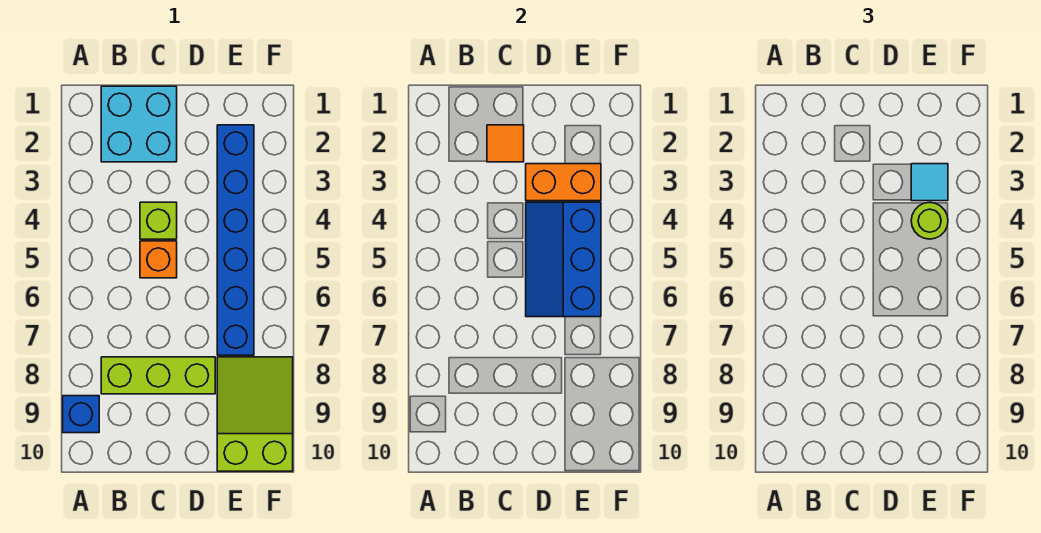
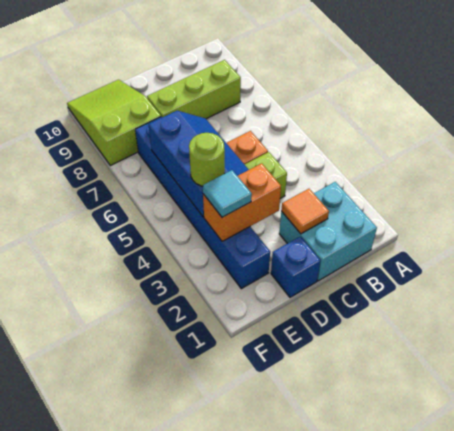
blue brick A9 level 1 -> blue brick D1 level 1
lime slope E8:F10 level 1 top 10 -> lime slope E8:F10 level 1 top 8

